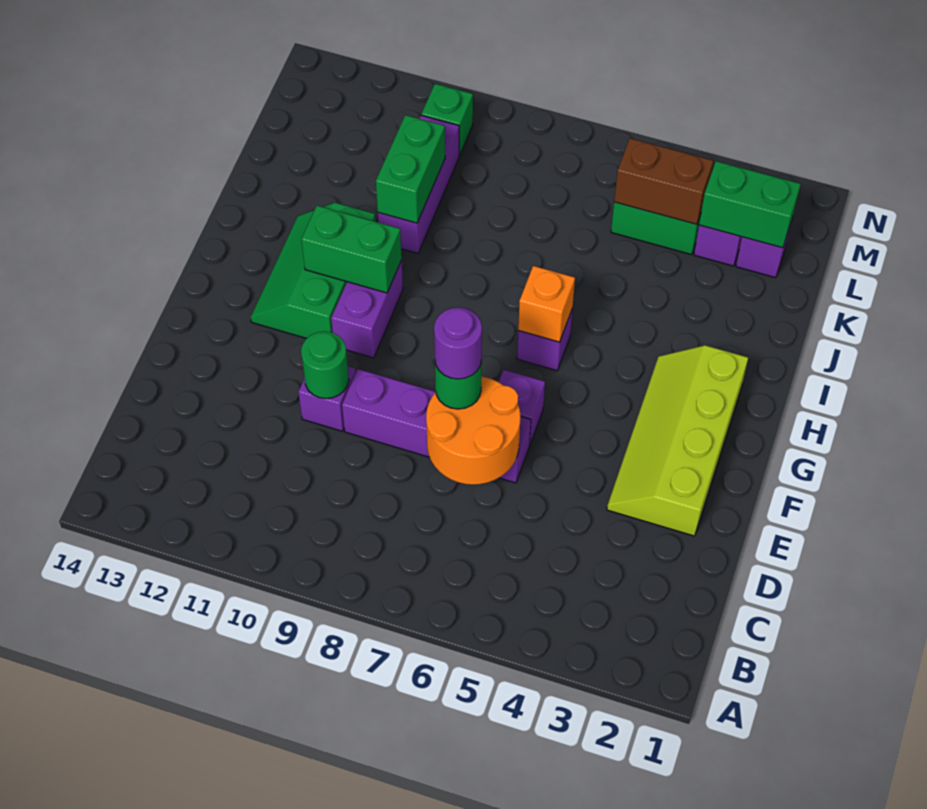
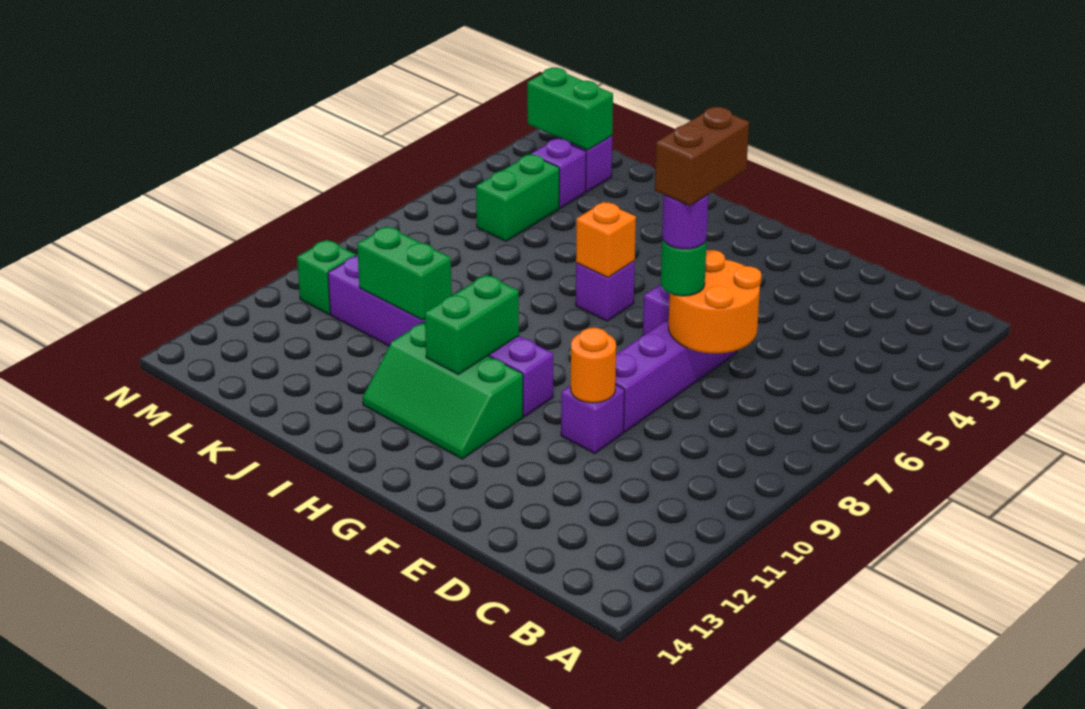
lime slope E2:H3 level 1 top 2 -> none
green round brick E10 level 2 -> orange round brick E10 level 2
green brick L2:L3 level 2 -> green brick L2:M2 level 2
brown brick L4:L5 level 2 -> brown brick E6:E7 level 5

